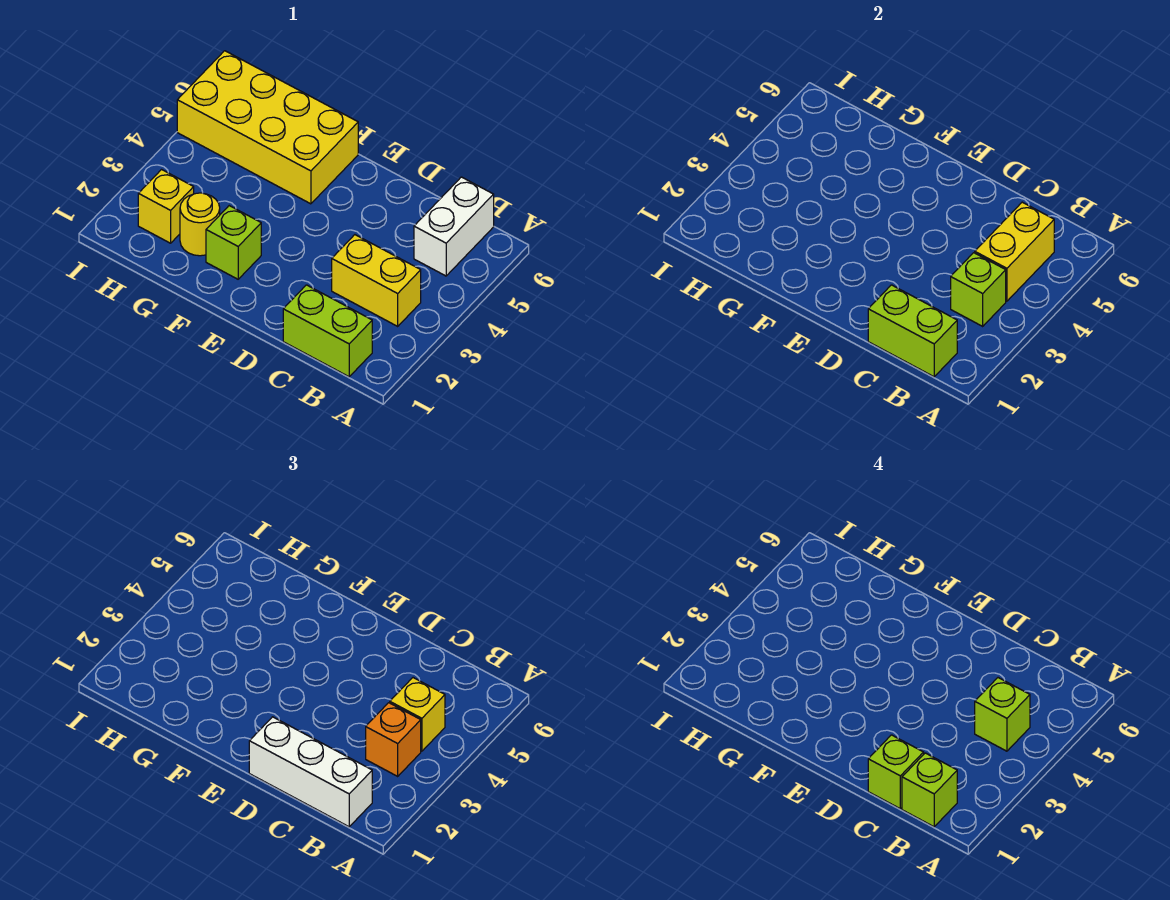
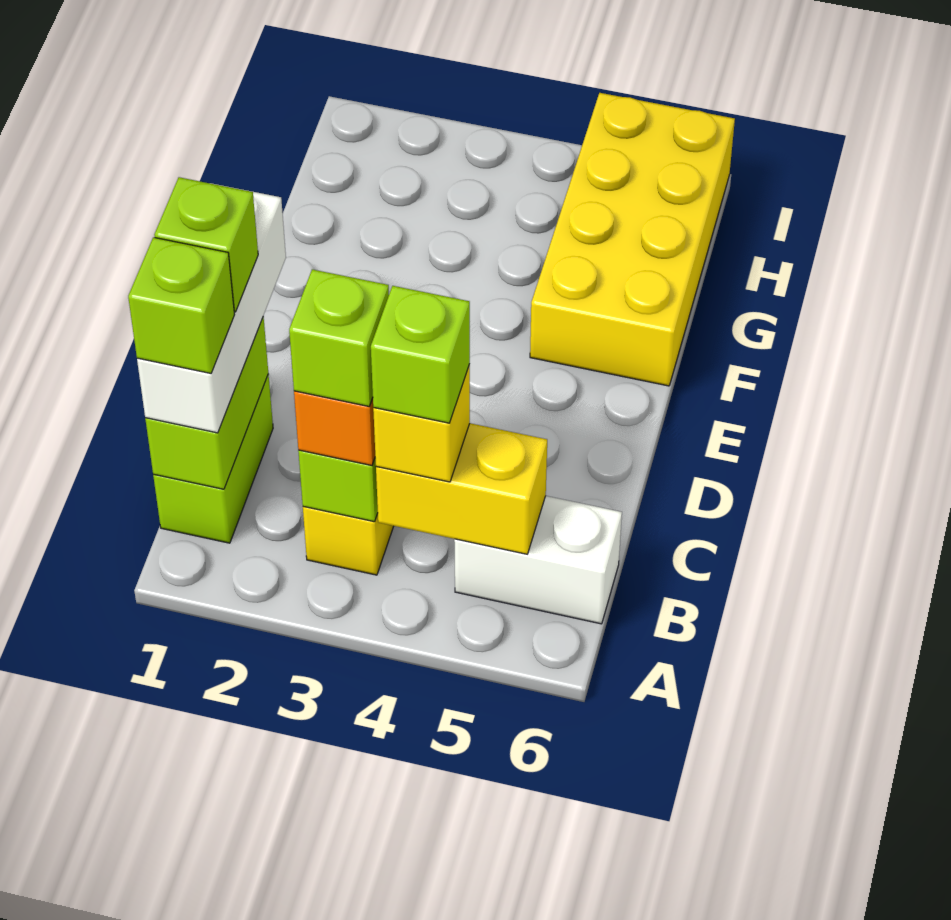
lime brick F2 level 1 -> lime brick B3 level 4
yellow round brick G2 level 1 -> none
yellow brick H2 level 1 -> none

